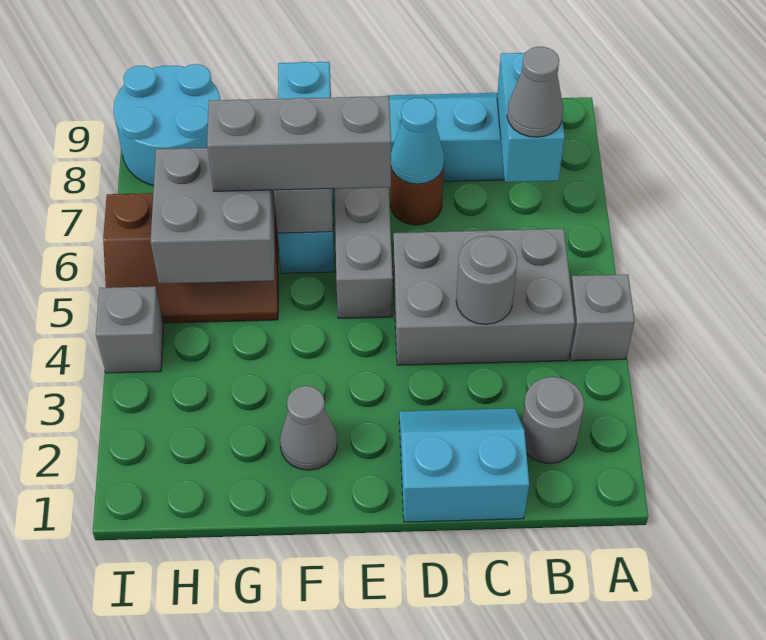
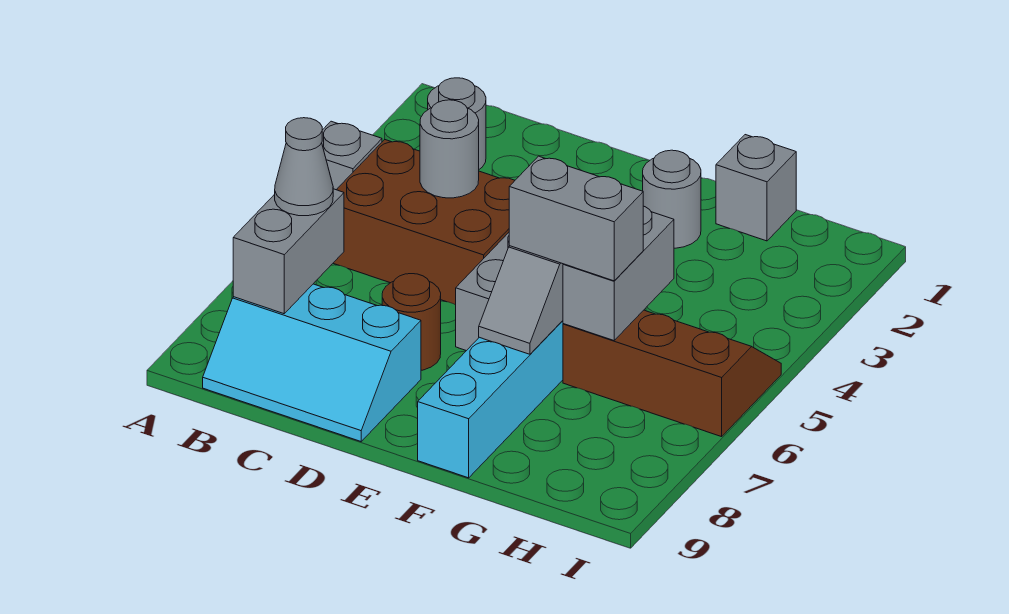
grey brick B4:D5 level 1 -> brown brick B4:D5 level 1
cyan brick B7:B8 level 2 -> grey brick B7:B8 level 2
cyan slope C1:D2 level 1 top 1 -> none
cyan cone D7 level 2 -> none
grey brick E6:G6 level 3 -> grey brick F6:G6 level 3
grey cone F2 level 1 -> grey round brick F2 level 1
grey brick G5:H6 level 2 -> grey brick G5:G6 level 2
cyan round brick H8:I9 level 1 -> none
grey brick I4 level 1 -> grey brick G1 level 1

